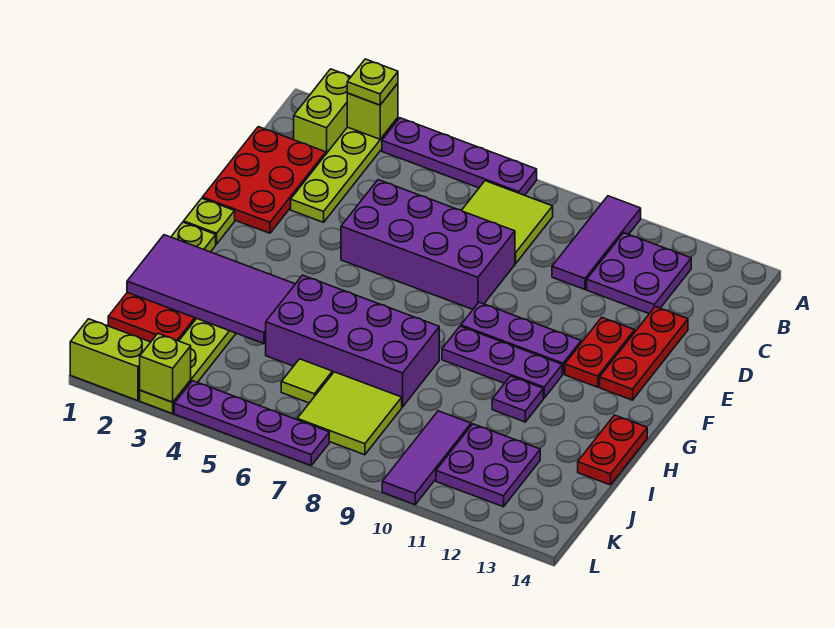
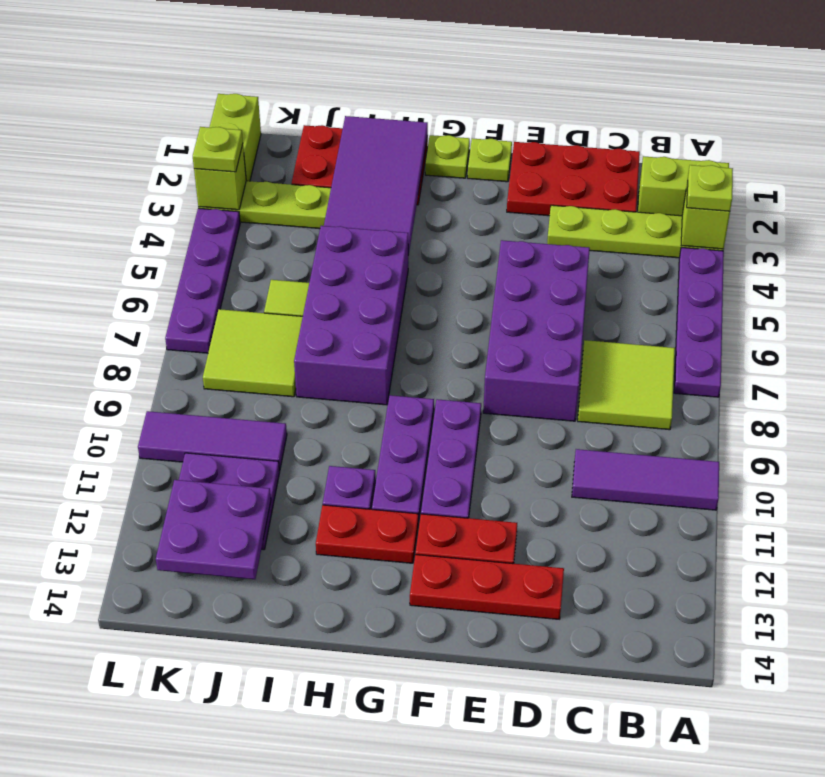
purple plate B11:C12 level 1 -> purple plate J12:K13 level 2
red plate H14:I14 level 1 -> red plate G12:H12 level 1
none -> lime plate L3 level 3

